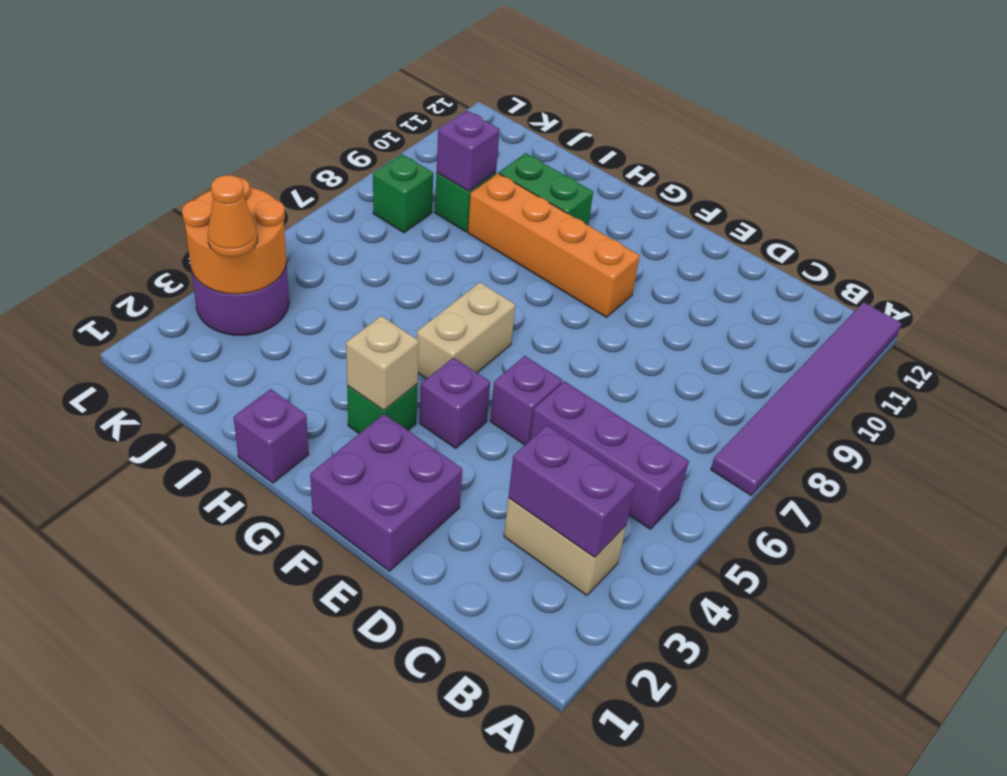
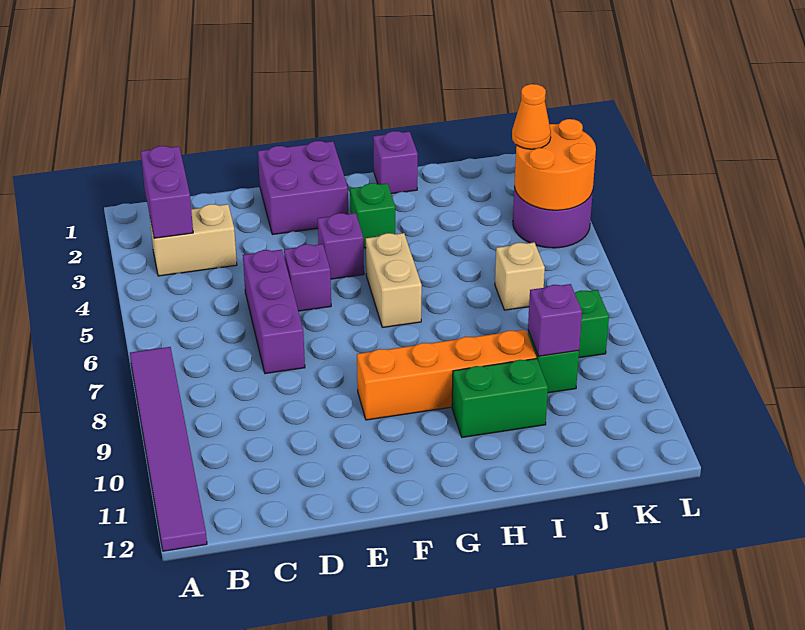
purple brick B3:C3 level 2 -> purple brick B2:B3 level 2
purple brick B5:D5 level 1 -> purple brick D5:D7 level 1
tan brick G3 level 2 -> tan brick J6 level 1

